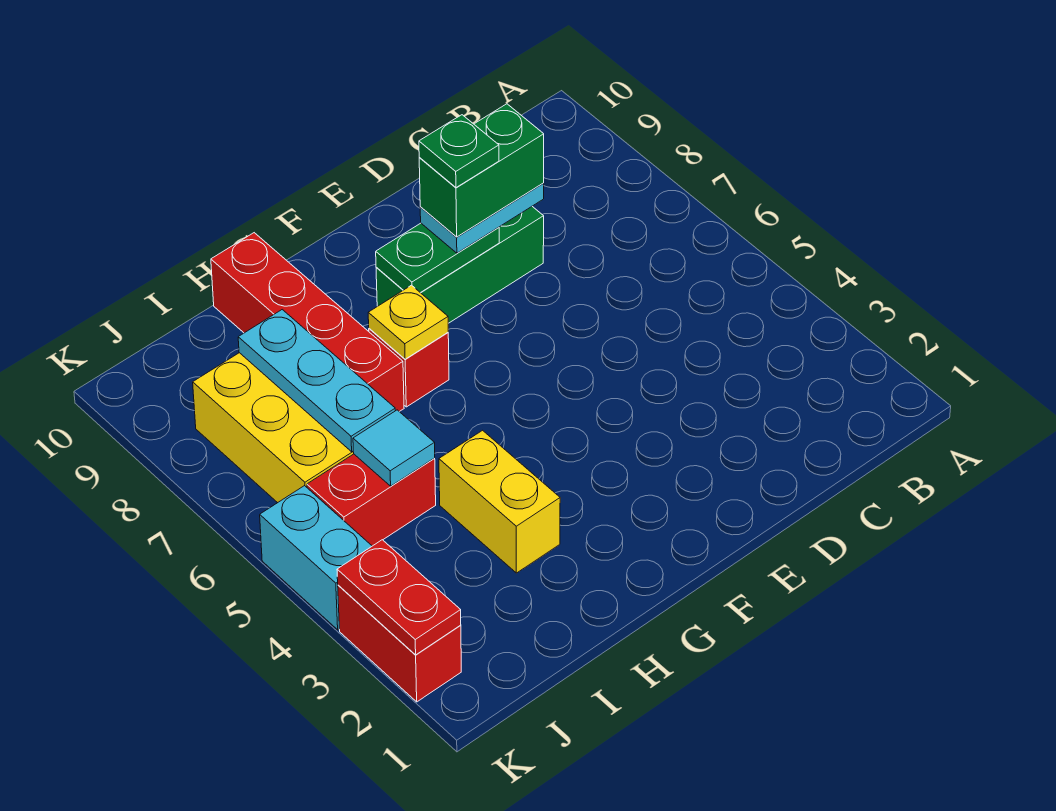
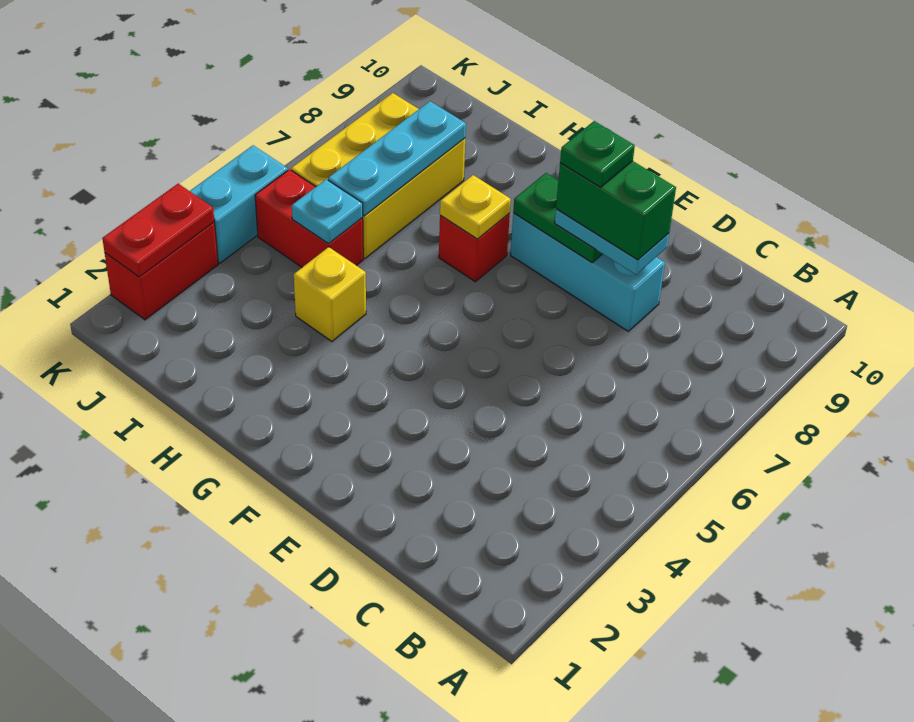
green brick D8:F8 level 1 -> cyan brick D8:F8 level 1
yellow brick H3:H4 level 1 -> yellow brick H4 level 1
red brick H7:H10 level 1 -> none
cyan tile I5 level 2 -> cyan plate I5 level 2

